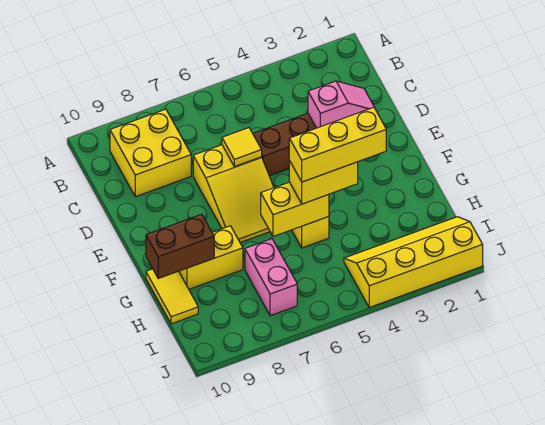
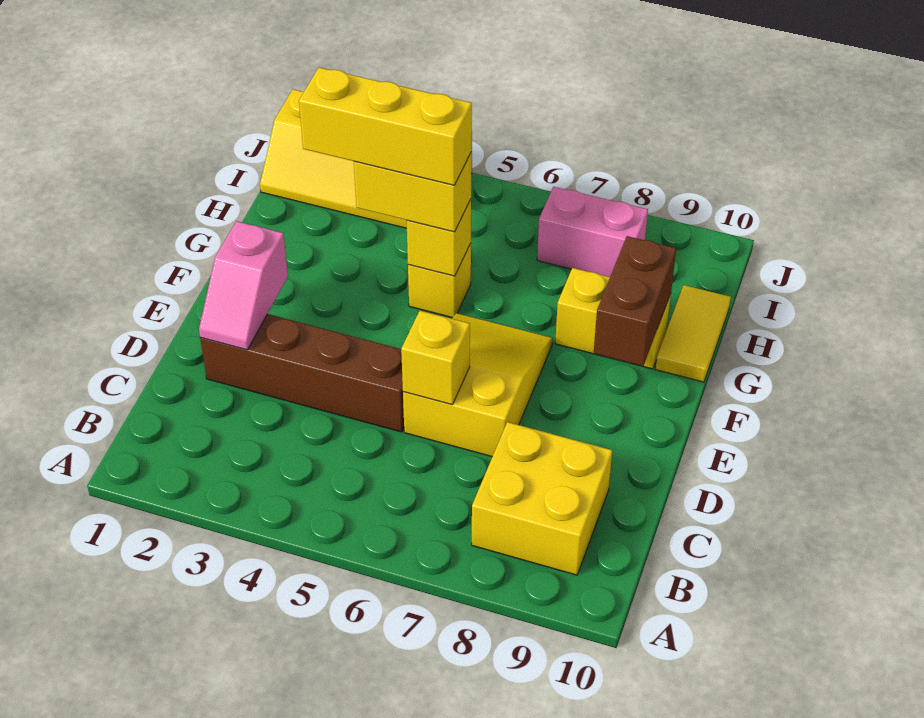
pink slope D2:D3 level 2 top 3 -> pink slope D2:E2 level 2 top E
yellow tile D6 level 2 -> yellow brick D6 level 2
yellow brick G5:G6 level 2 -> yellow brick G5 level 2
brown brick G9:G10 level 2 -> brown brick F9:G9 level 2
pink brick H7:I7 level 1 -> pink brick I7:I8 level 1

